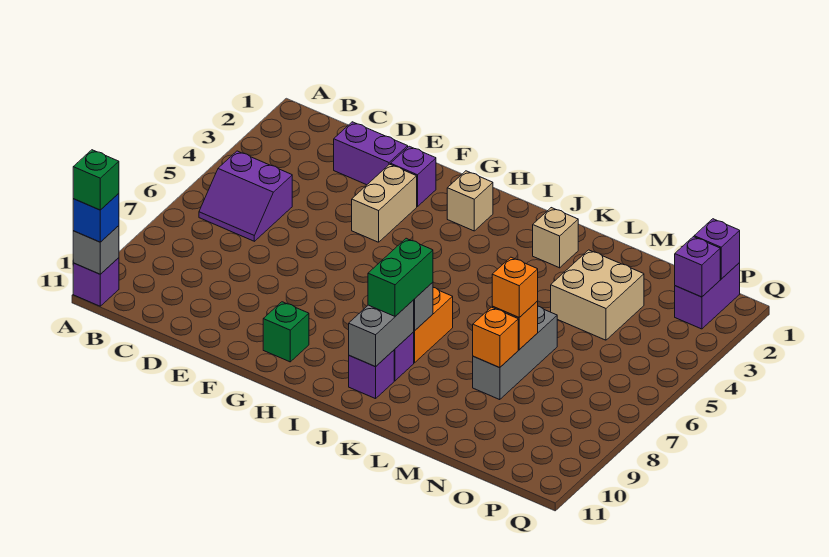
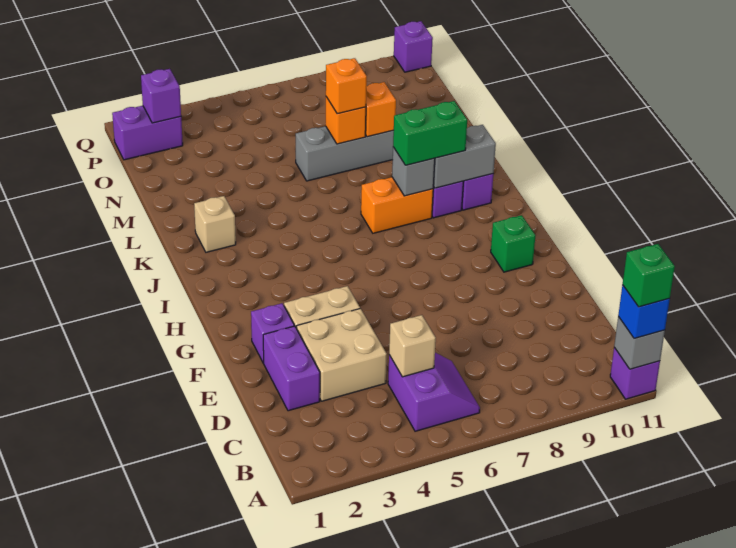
tan brick H2 level 1 -> tan brick C5 level 2
tan brick M3:N4 level 1 -> tan brick D3:E4 level 1
purple brick P1 level 2 -> purple brick Q11 level 1

